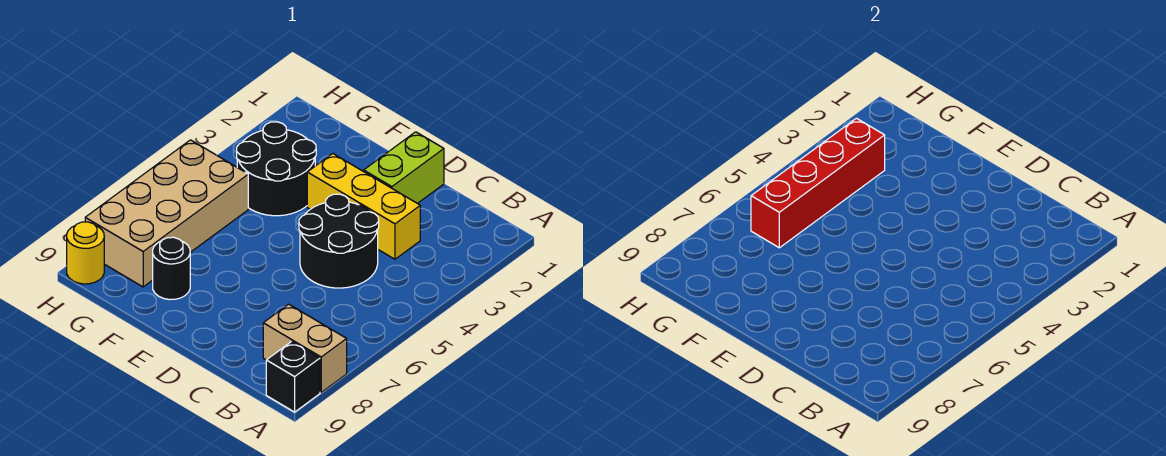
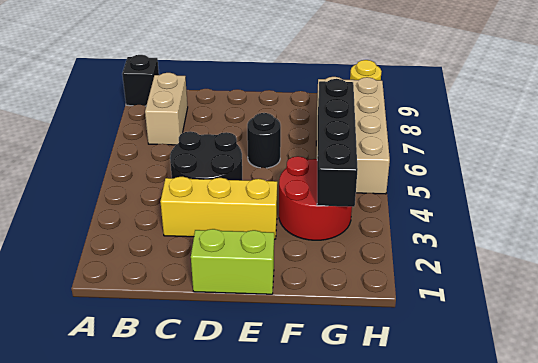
tan brick A8:B8 level 1 -> tan brick B7:B8 level 1
lime brick D1:D2 level 1 -> lime brick D1:E1 level 1
black round brick F3:G4 level 1 -> red round brick F3:G4 level 1
black round brick F8 level 1 -> black round brick E6 level 1
red brick G3:G6 level 2 -> black brick G3:G6 level 2

